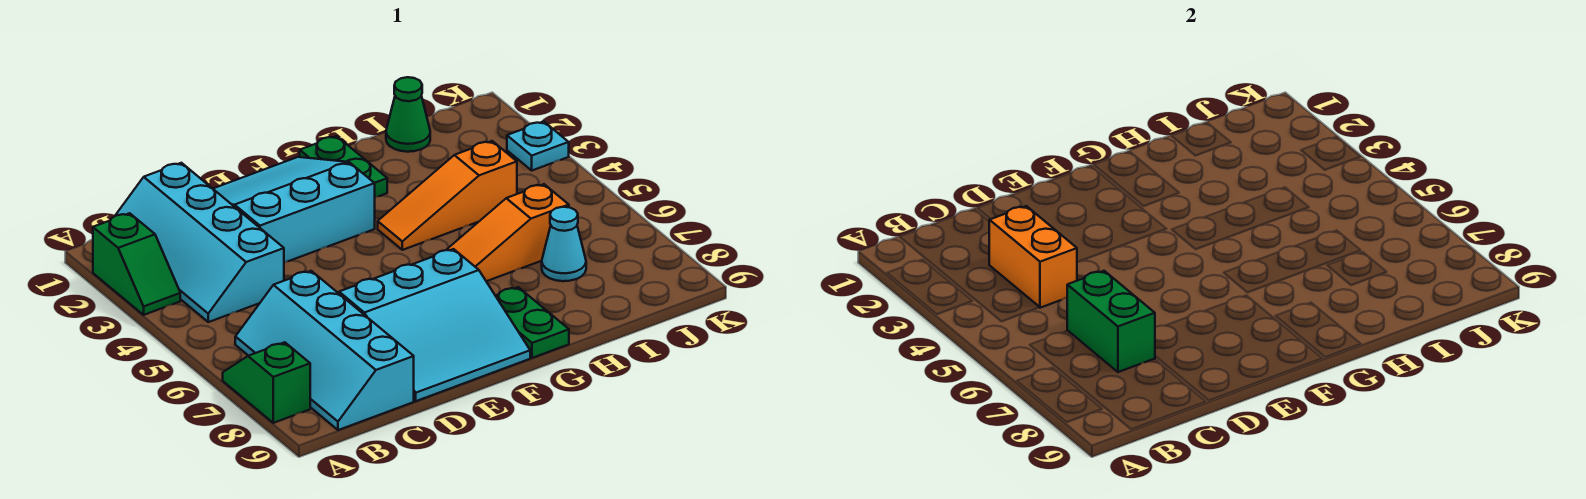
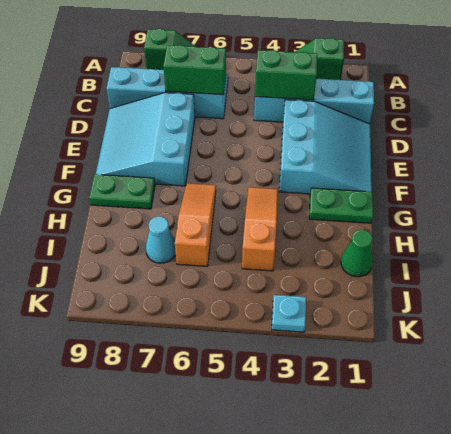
orange brick C3:C4 level 2 -> green brick C3:C4 level 2

